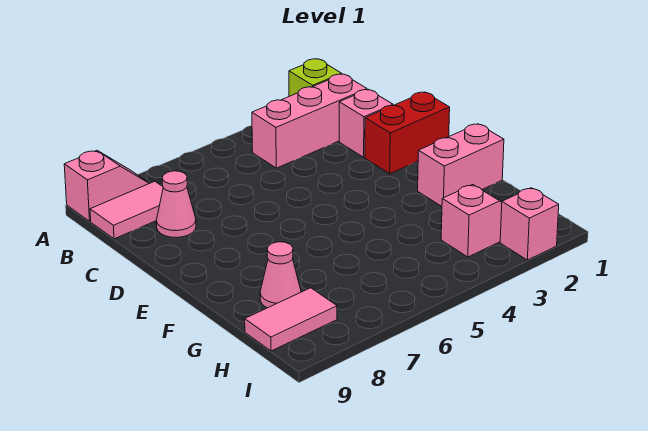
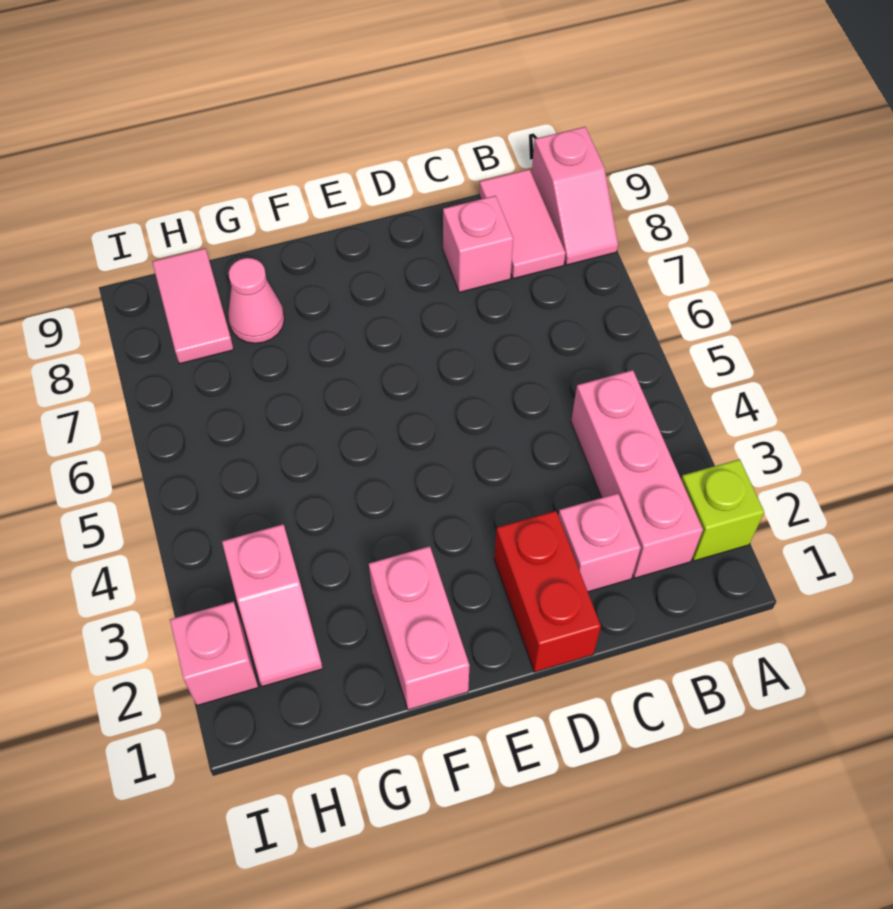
pink cone C8 level 1 -> pink brick C8 level 1

